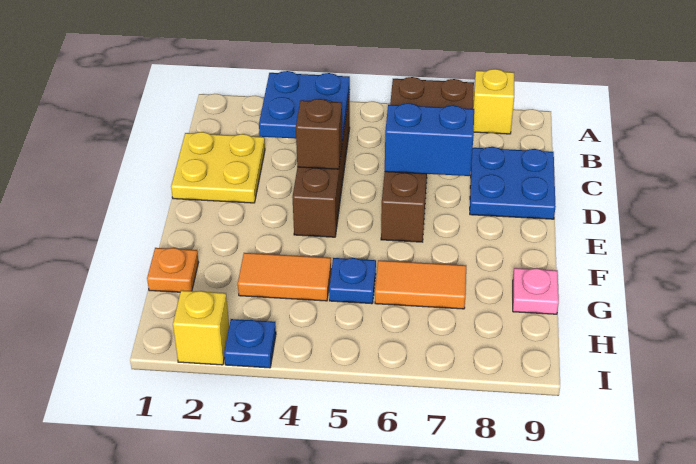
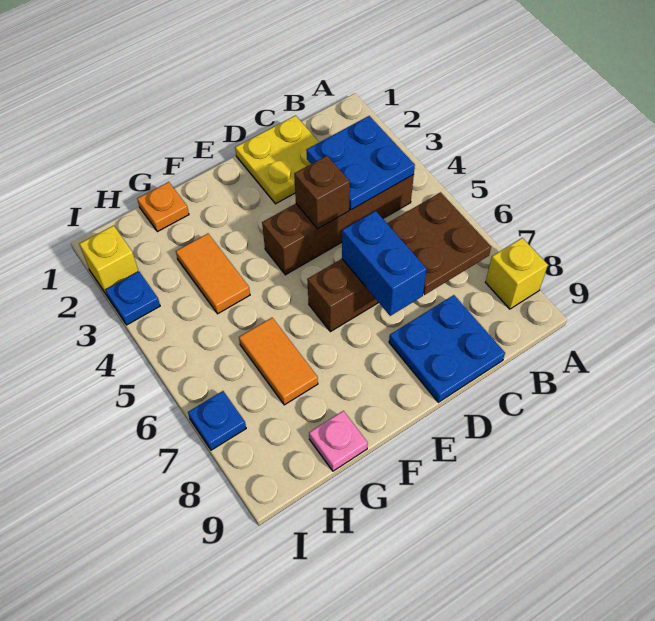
blue plate G5 level 1 -> blue plate I7 level 1

